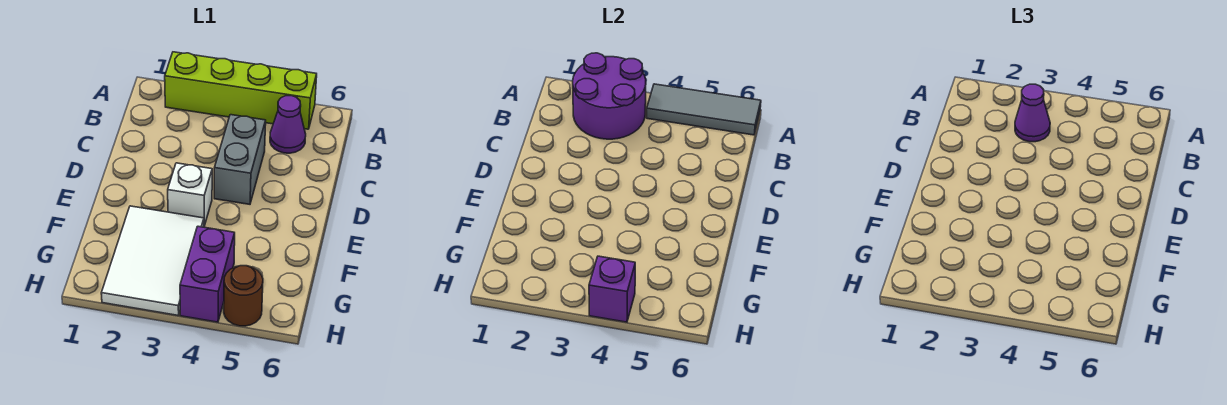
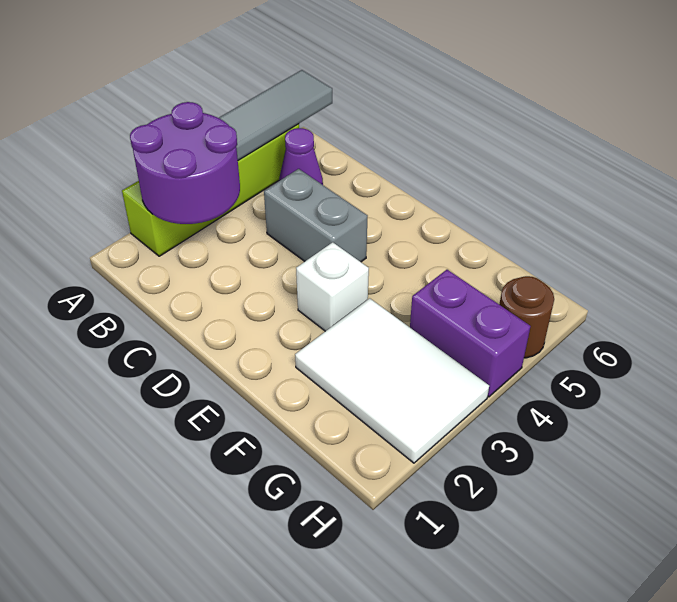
purple cone B3 level 3 -> none
purple brick H4 level 2 -> none

